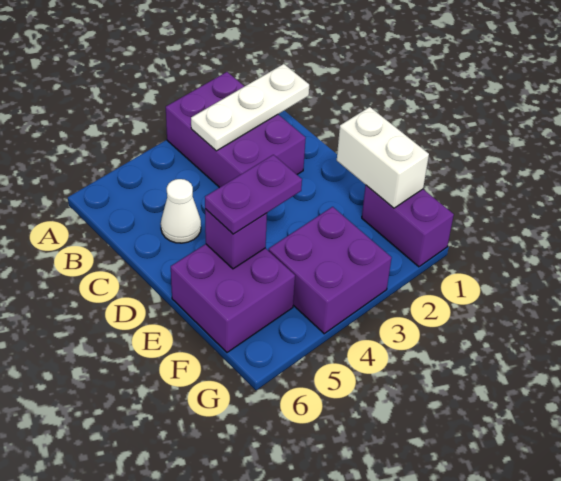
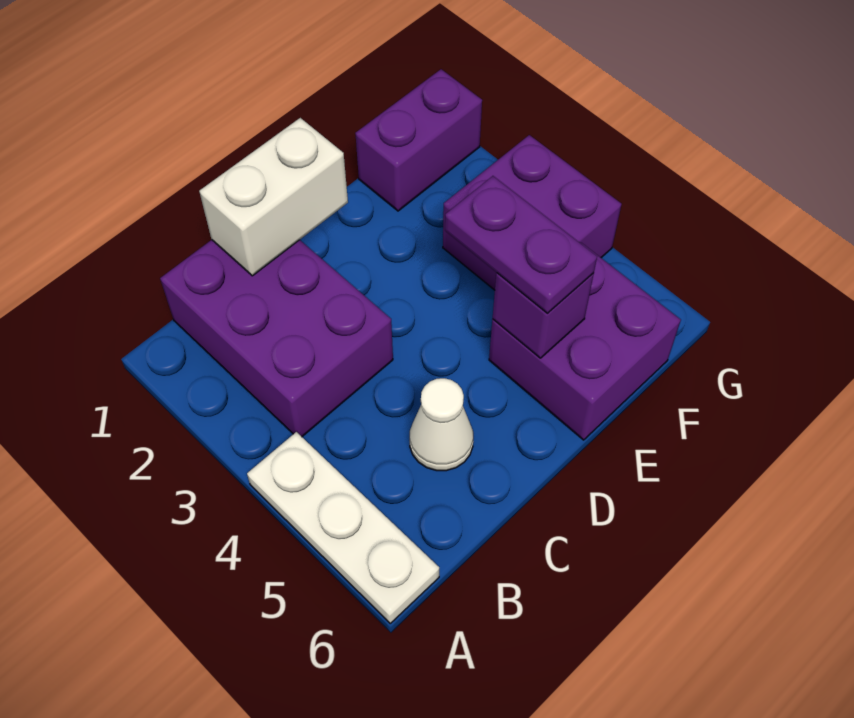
purple brick A2:C3 level 1 -> purple brick B1:C3 level 1
white plate B1:B3 level 2 -> white plate A4:A6 level 1
white brick E1:F1 level 2 -> white brick C1:D1 level 2

